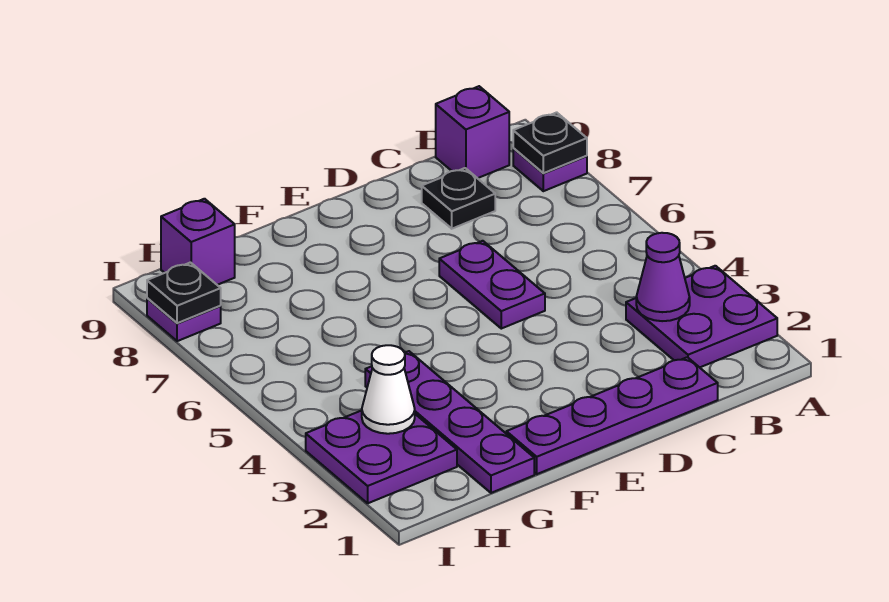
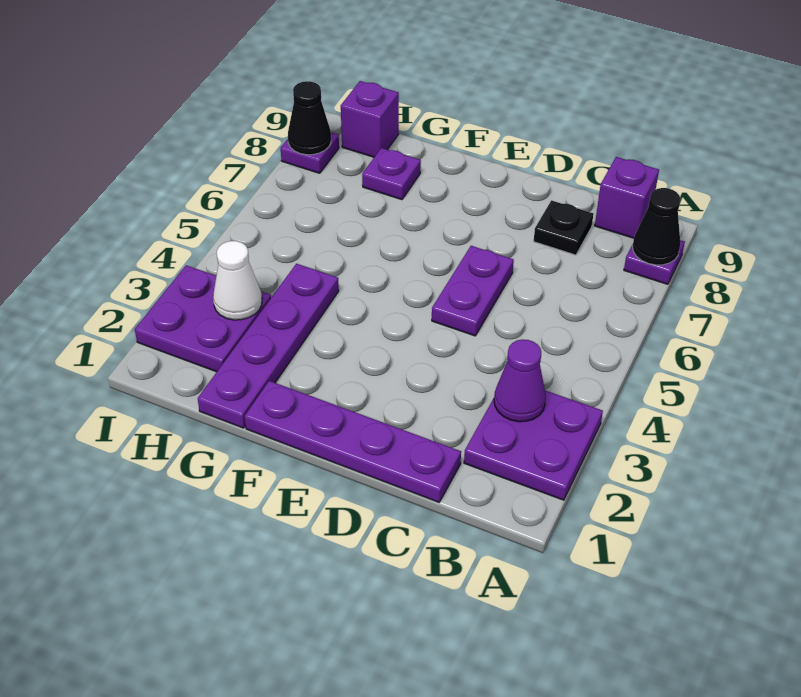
black plate A8 level 2 -> black cone A8 level 2
none -> purple plate G8 level 1
black plate I8 level 2 -> black cone I8 level 2

